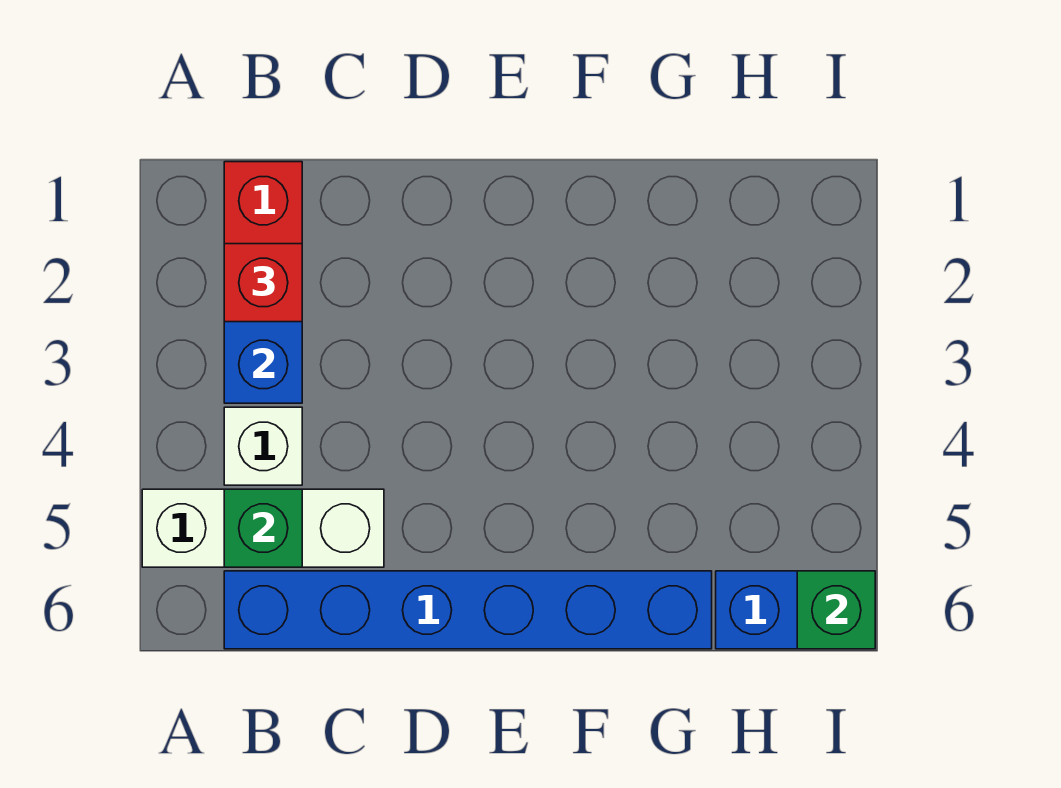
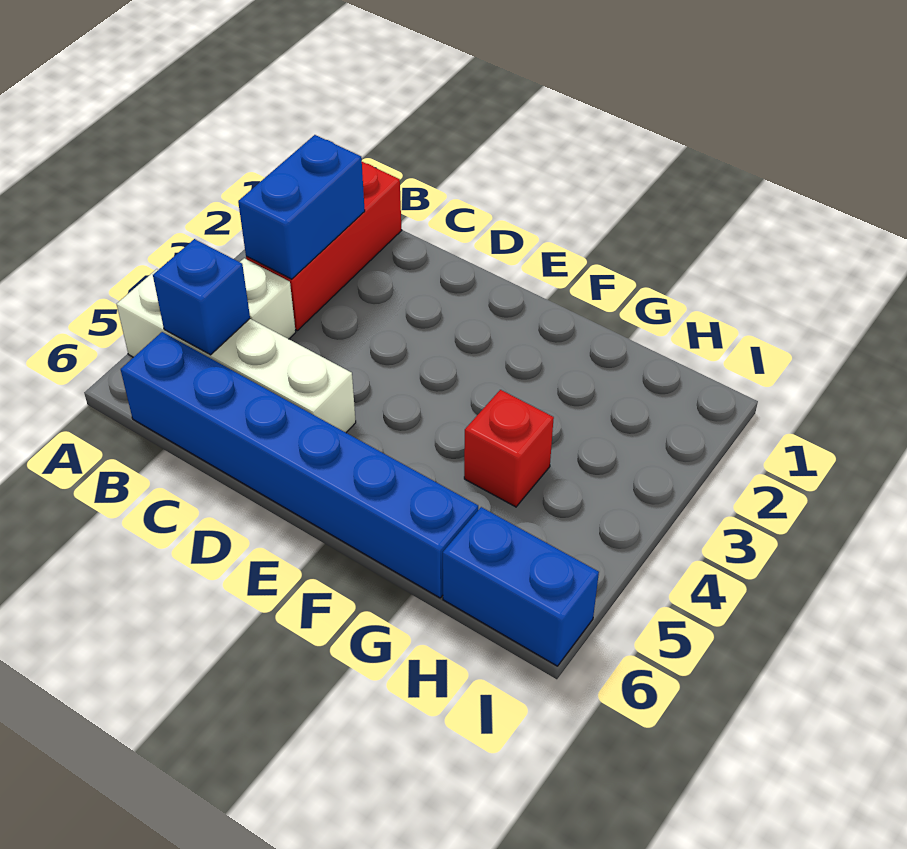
white brick A5:C5 level 1 -> white brick A5:D5 level 1
red brick B2 level 3 -> red brick G4 level 1
green brick B5 level 2 -> blue brick B5 level 2
green brick I6 level 2 -> none

